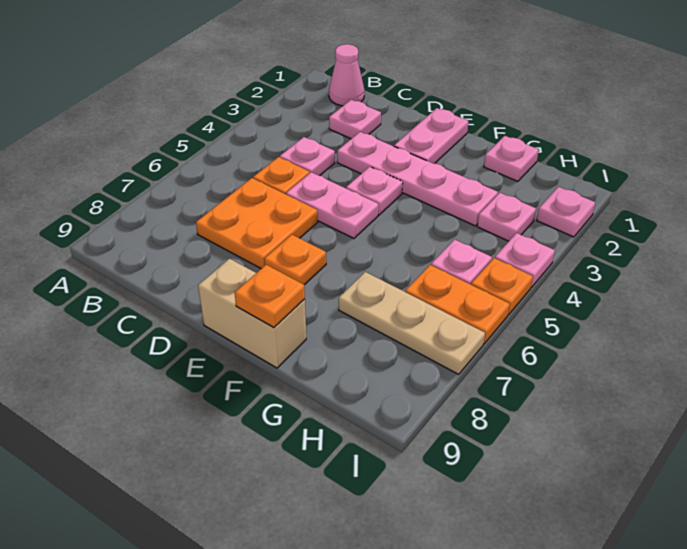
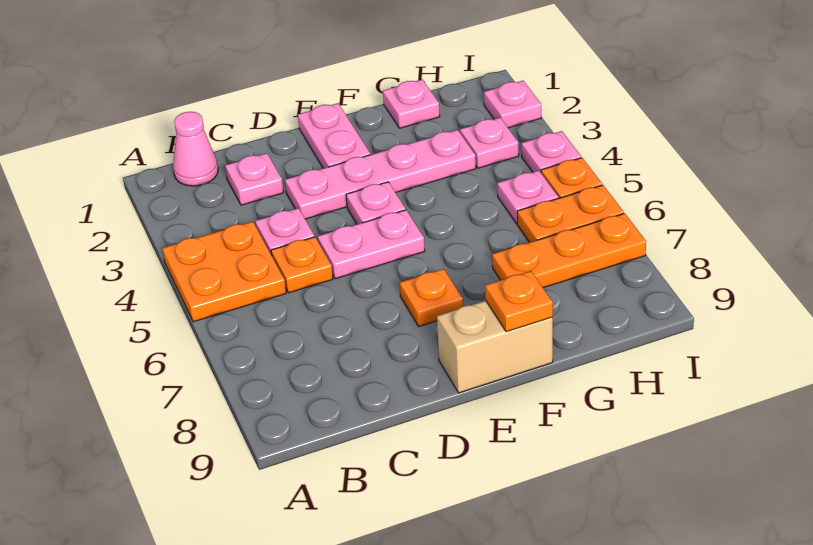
orange plate C6:D7 level 1 -> orange plate A4:B5 level 1
tan plate G7:I7 level 1 -> orange plate G7:I7 level 1

